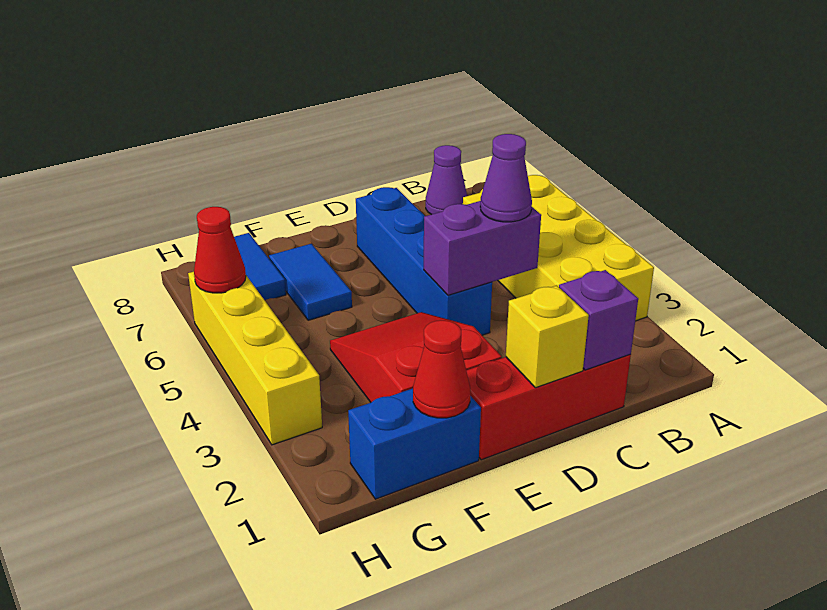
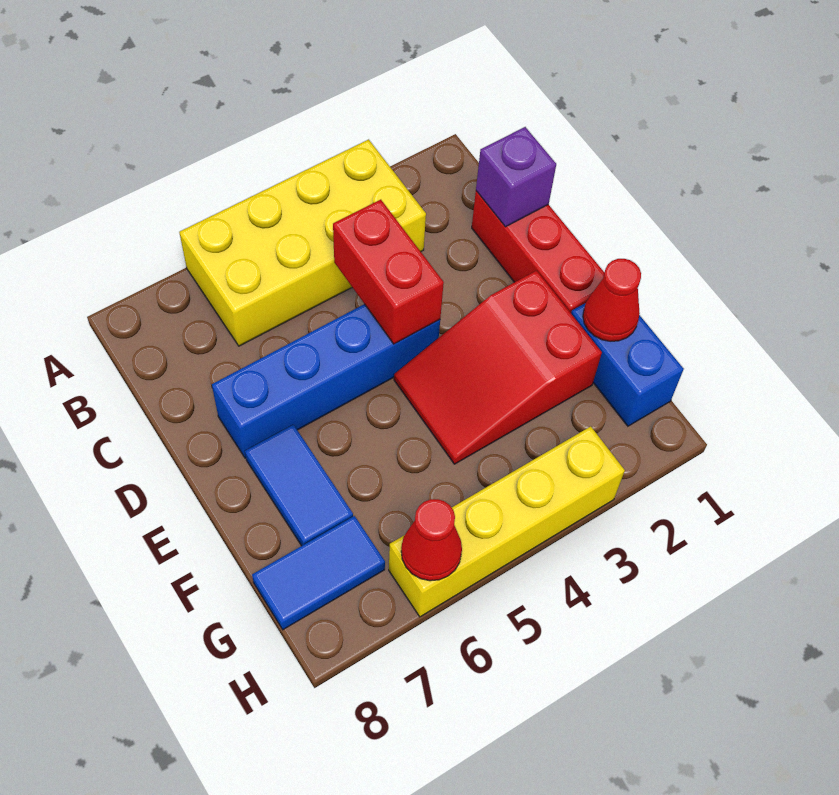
purple cone B8 level 1 -> none
purple brick C4:D4 level 2 -> red brick C4:D4 level 2
purple cone C4 level 3 -> none
yellow brick D1 level 2 -> none
blue tile F6:F7 level 1 -> blue tile E7:F7 level 1

